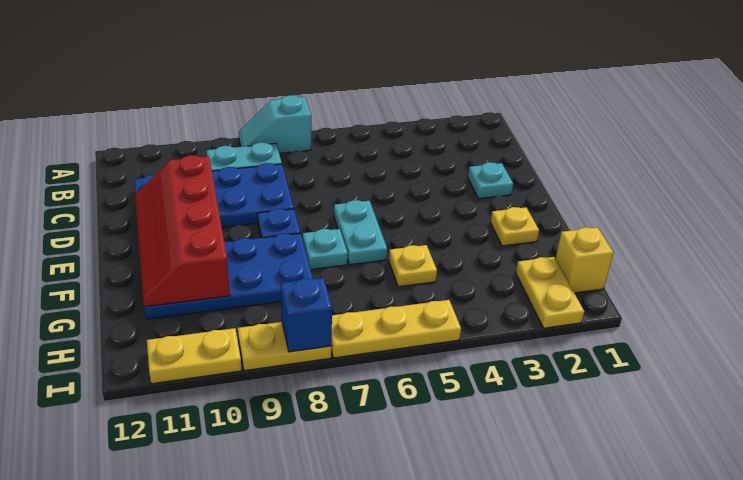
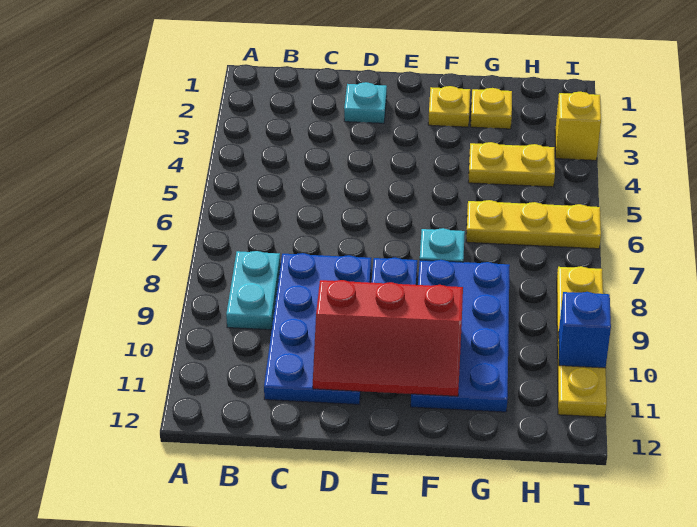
cyan slope A7:A8 level 1 top 7 -> none
red slope D10:G11 level 2 top 10 -> red slope D10:F11 level 2 top 10
cyan plate E6:F6 level 1 -> none
yellow plate G5 level 1 -> yellow plate G2 level 1
yellow brick H1 level 1 -> yellow brick I3 level 1
yellow plate H2:I2 level 1 -> yellow plate G4:H4 level 1
yellow plate I5:I7 level 1 -> yellow plate G6:I6 level 1
blue brick I8 level 2 -> blue brick I10 level 2

